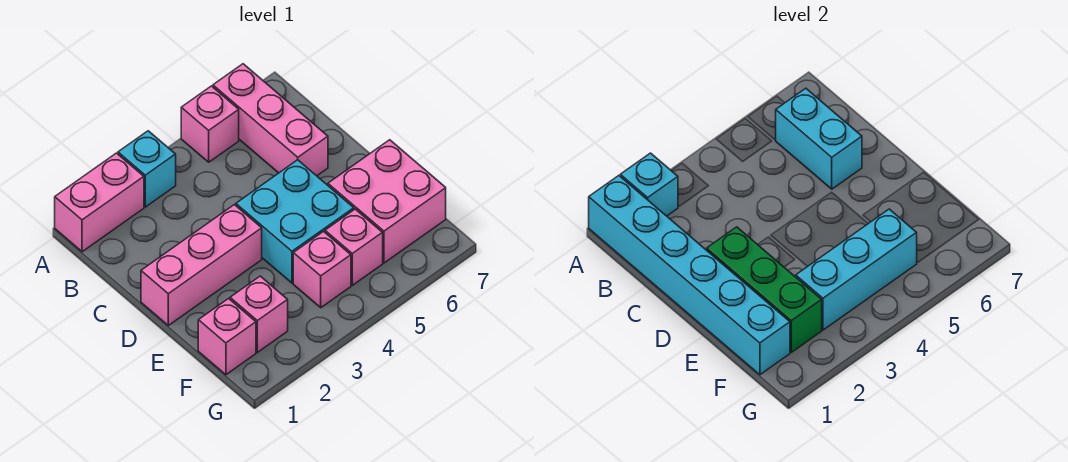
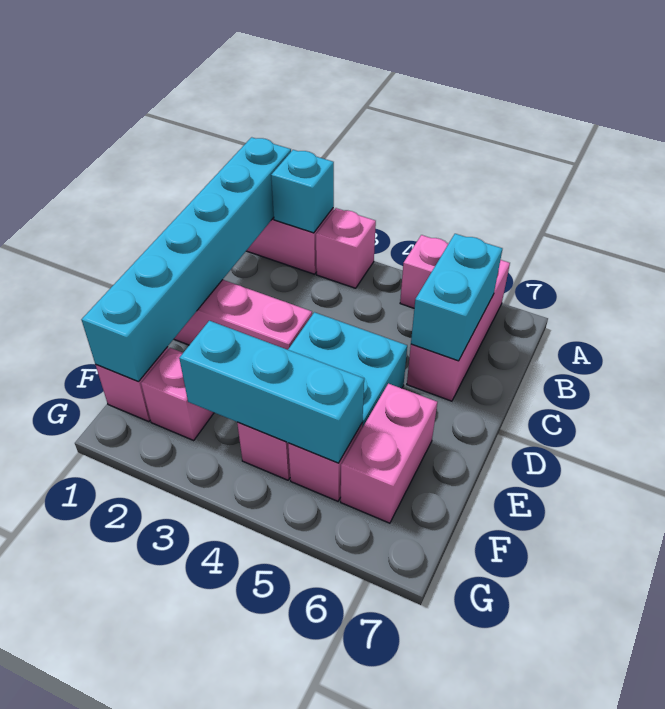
cyan brick A3 level 1 -> pink brick A3 level 1
green brick D2:F2 level 2 -> none
pink brick E6:F7 level 1 -> pink brick E6:F6 level 1

